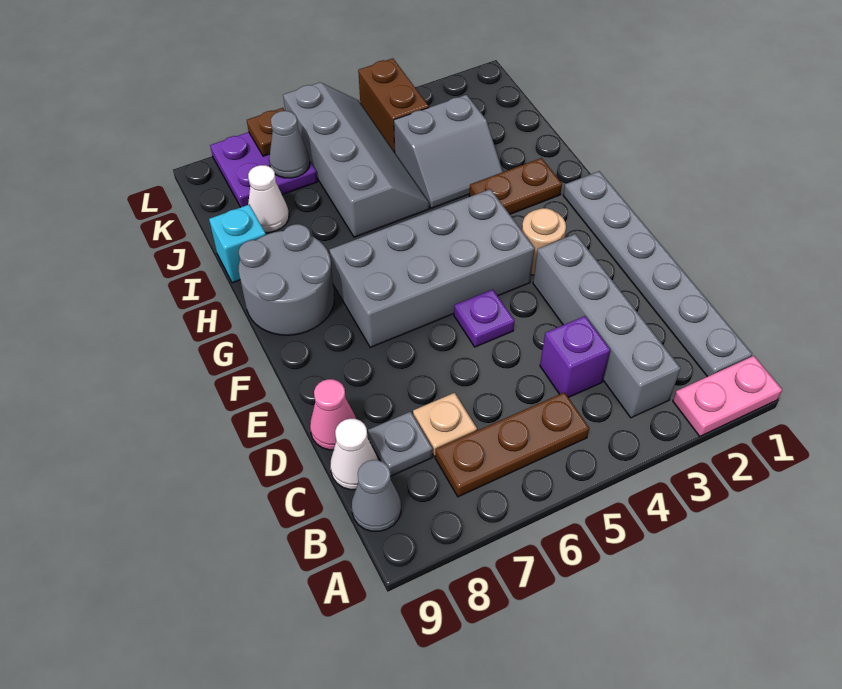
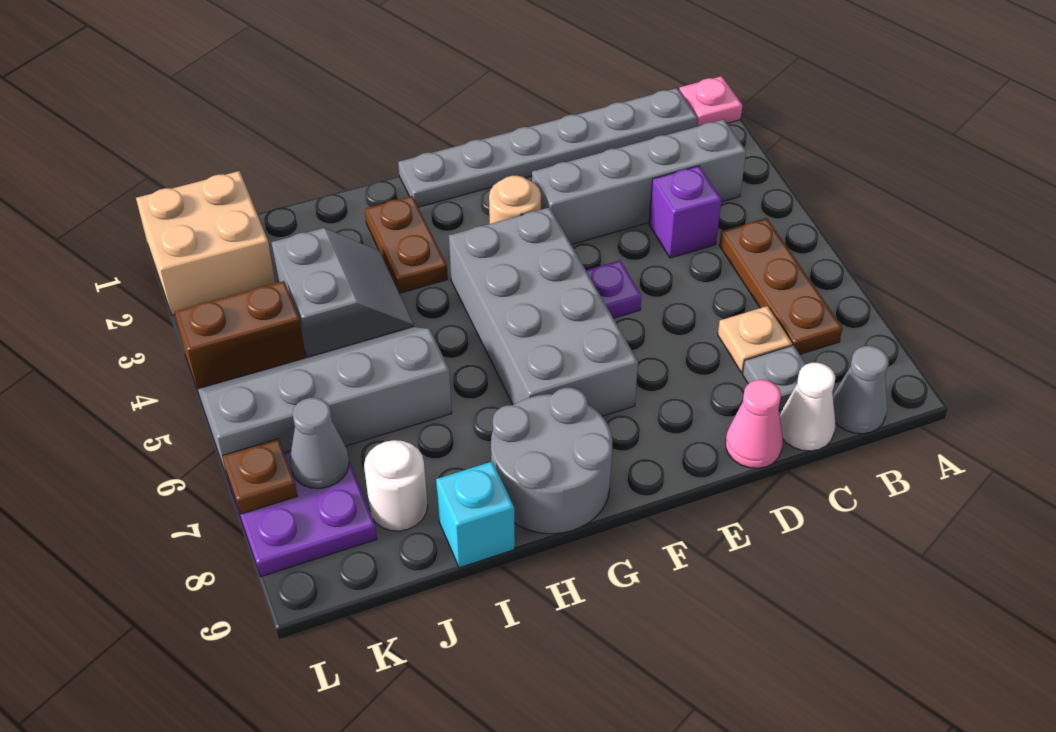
pink plate A1:A2 level 1 -> pink plate A1 level 1
white cone J8 level 1 -> white round brick J8 level 1
none -> tan brick K1:L2 level 1

